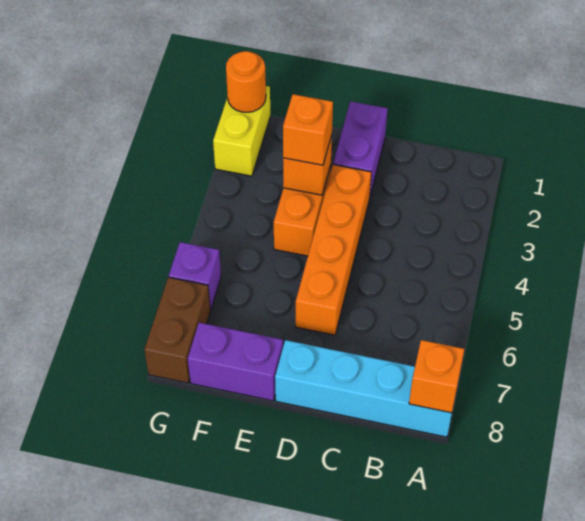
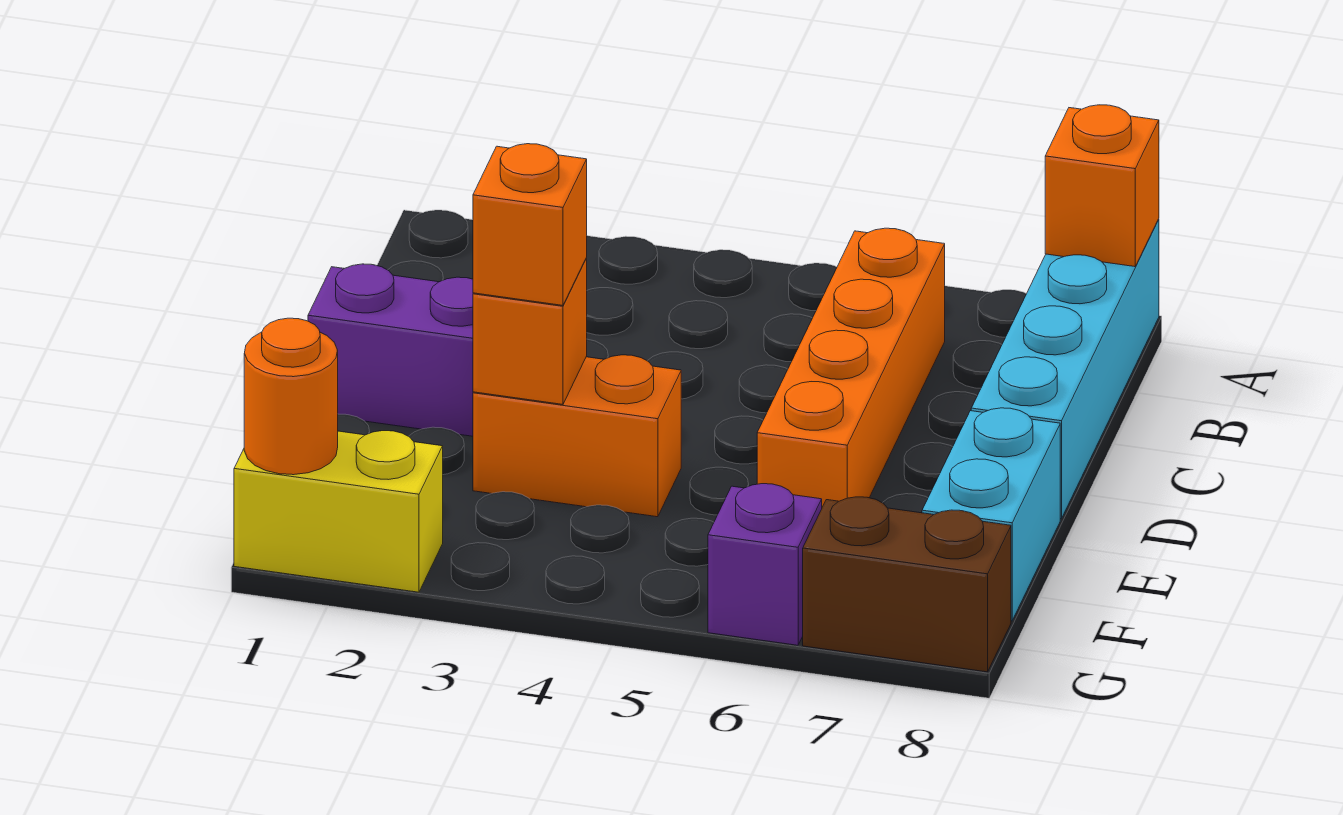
orange brick D3:D6 level 1 -> orange brick B6:E6 level 1
purple brick E8:F8 level 1 -> cyan brick E8:F8 level 1

